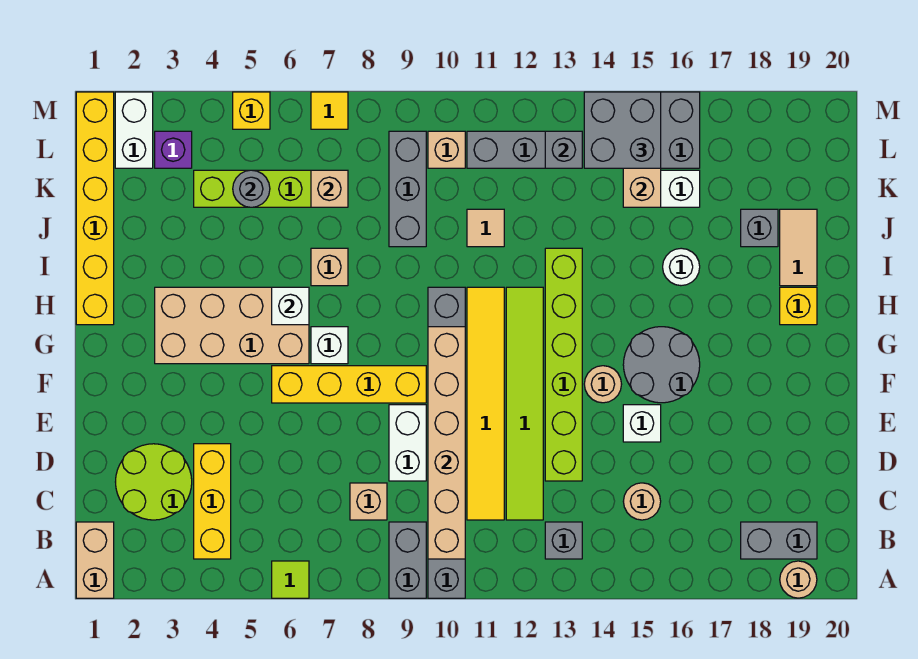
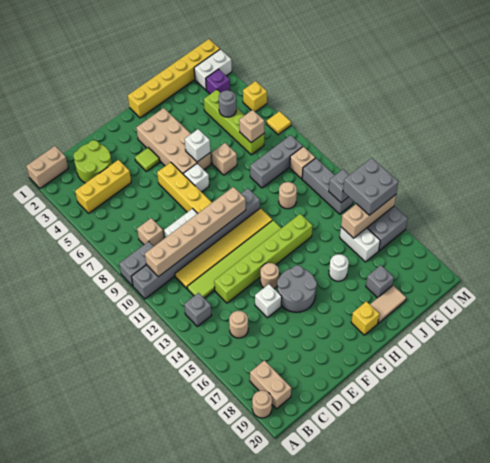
lime tile A6 level 1 -> lime tile F4 level 1
grey brick B18:B19 level 1 -> tan brick B18:B19 level 1
tan tile J11 level 1 -> tan round brick J11 level 1

